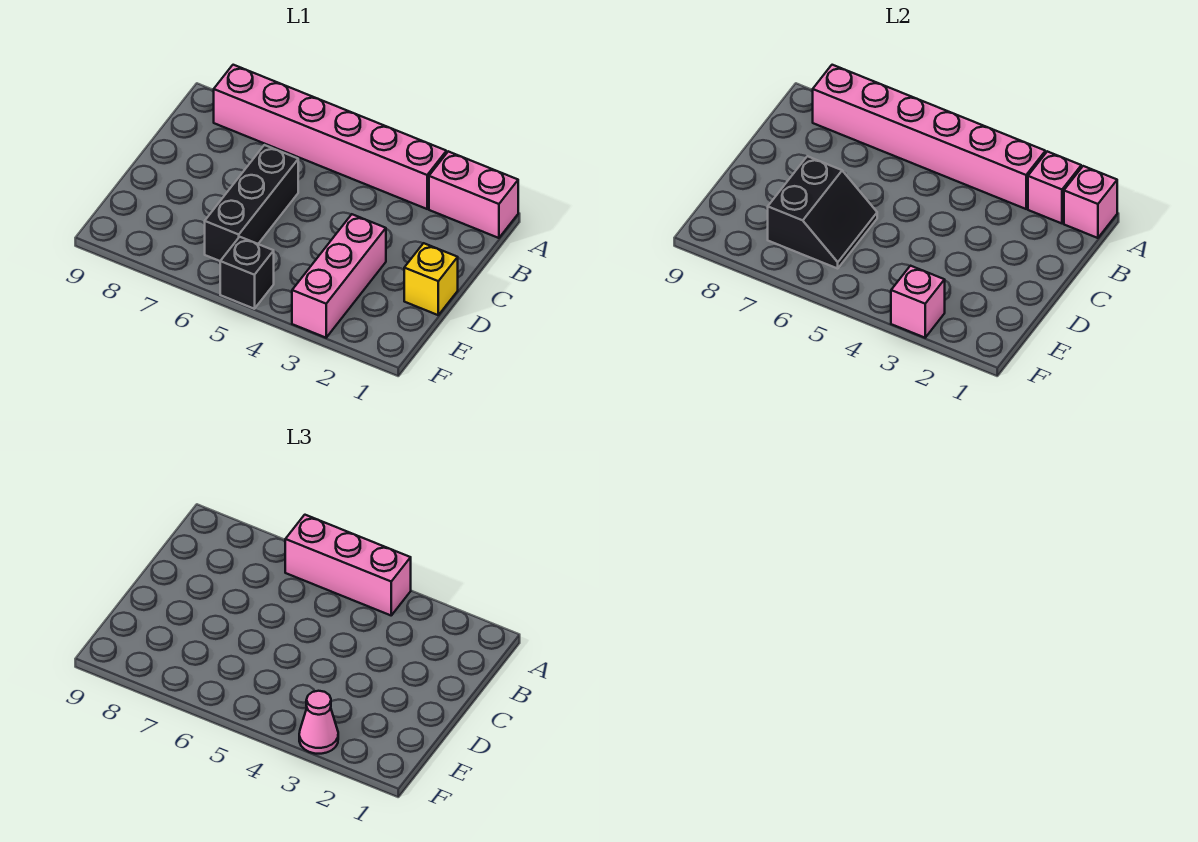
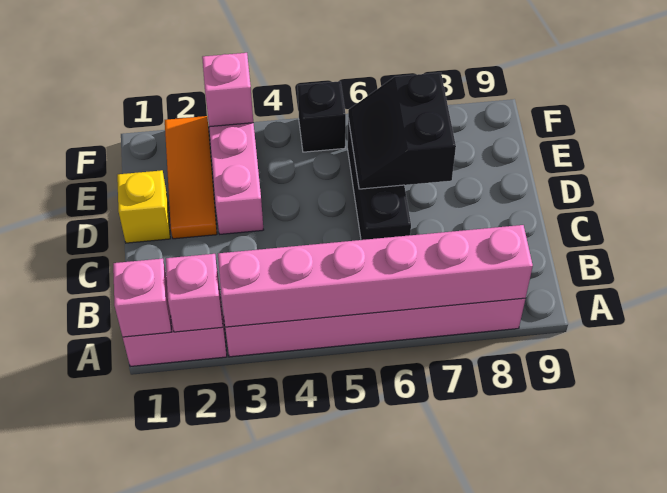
pink brick A4:A6 level 3 -> none
none -> orange tile D2:F2 level 1
pink cone F3 level 3 -> none

